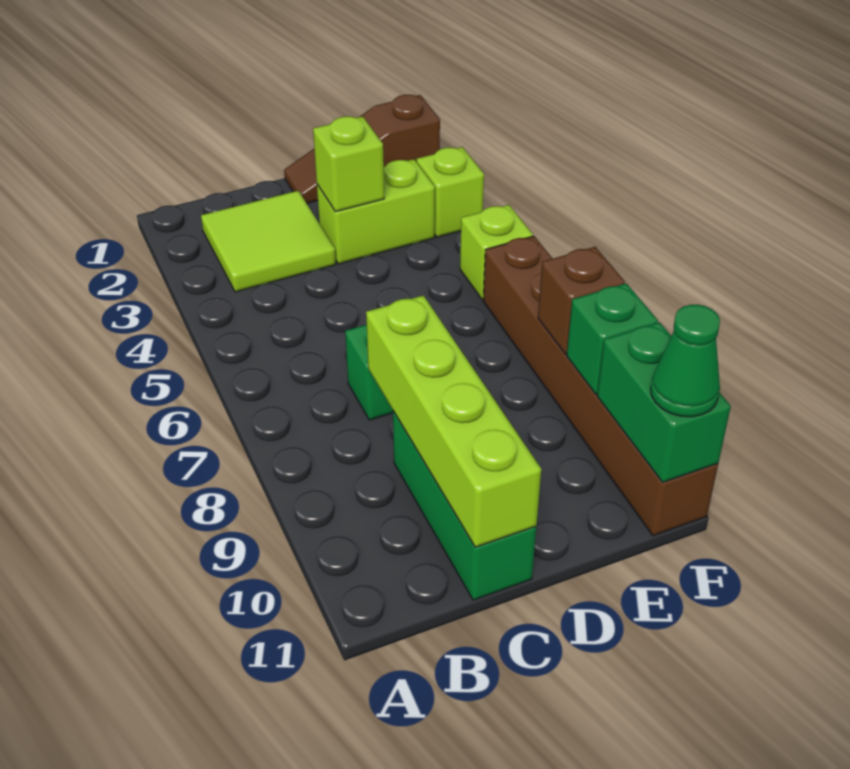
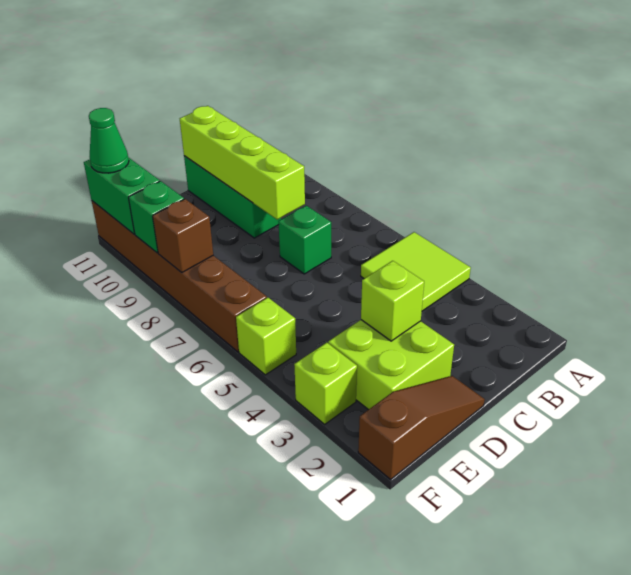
lime tile B2:C3 level 1 -> lime tile A4:B5 level 1
lime brick D3:E3 level 1 -> lime brick D2:E3 level 1

